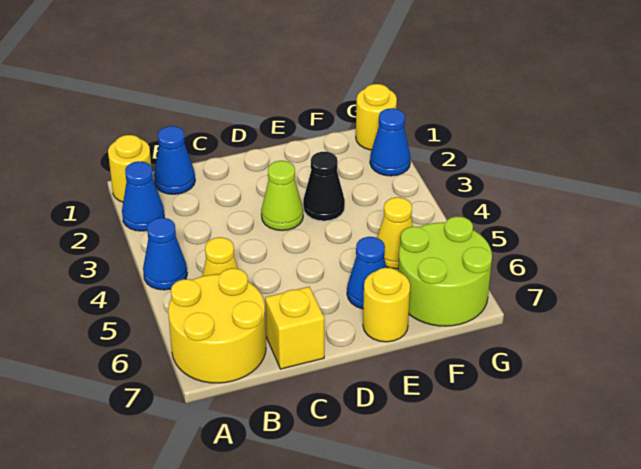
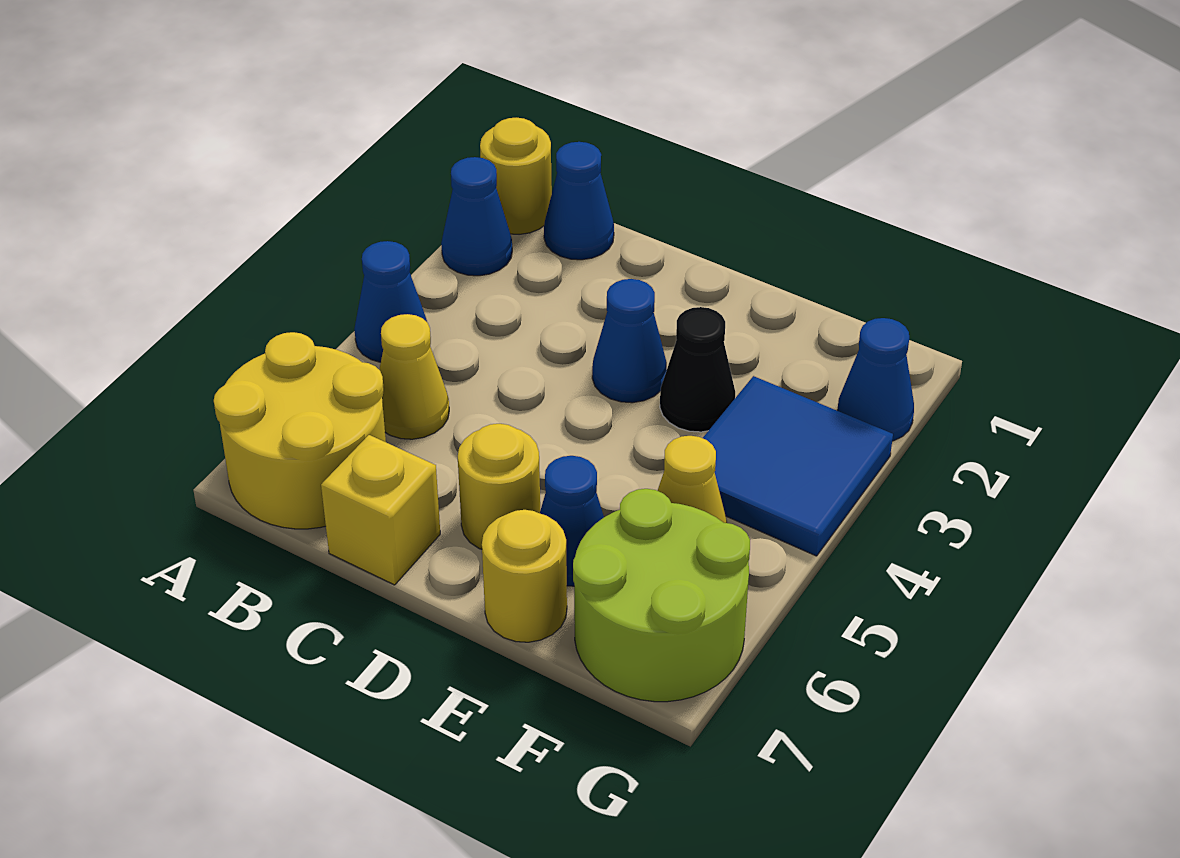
lime cone D3 level 1 -> blue cone D3 level 1
none -> blue tile F3:G4 level 1
yellow round brick G1 level 1 -> yellow round brick D6 level 1

